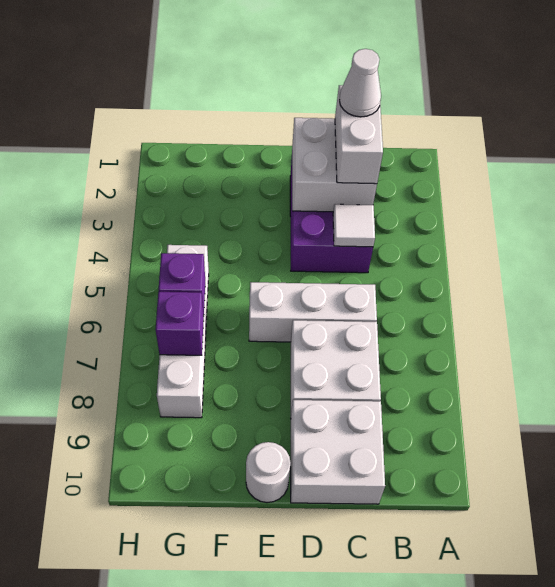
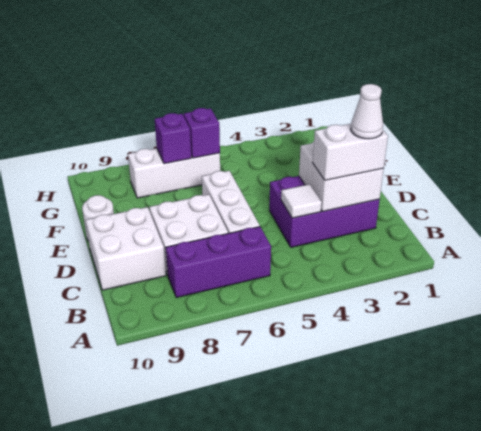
none -> purple brick B6:B8 level 1
white brick G5:G8 level 1 -> white brick G6:G8 level 1

